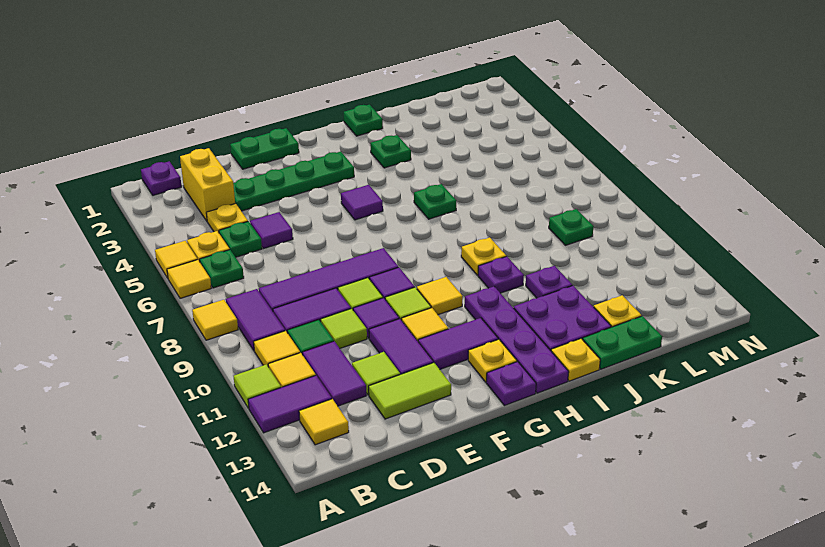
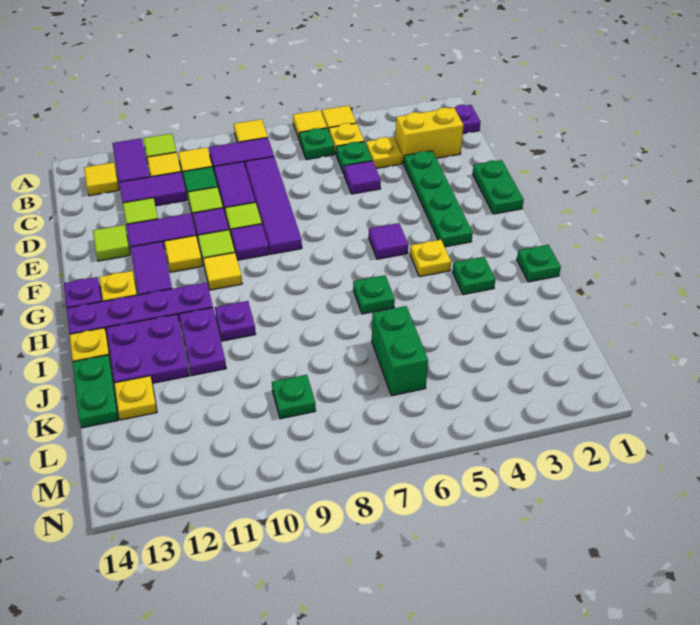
lime tile D13:E13 level 1 -> lime tile E13 level 1
yellow plate I9 level 1 -> yellow plate H4 level 1
purple plate J11 level 1 -> purple plate I11:J11 level 1
none -> green brick K6:L6 level 1

